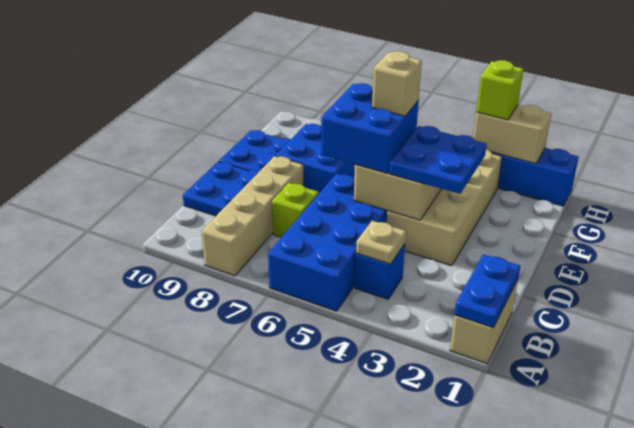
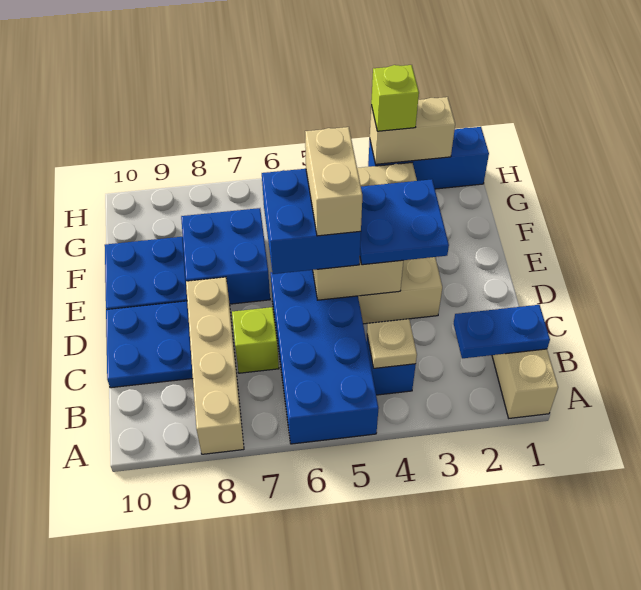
blue plate A1:B1 level 2 -> blue plate B1:B2 level 2
tan brick E5 level 4 -> tan brick D5:E5 level 4

